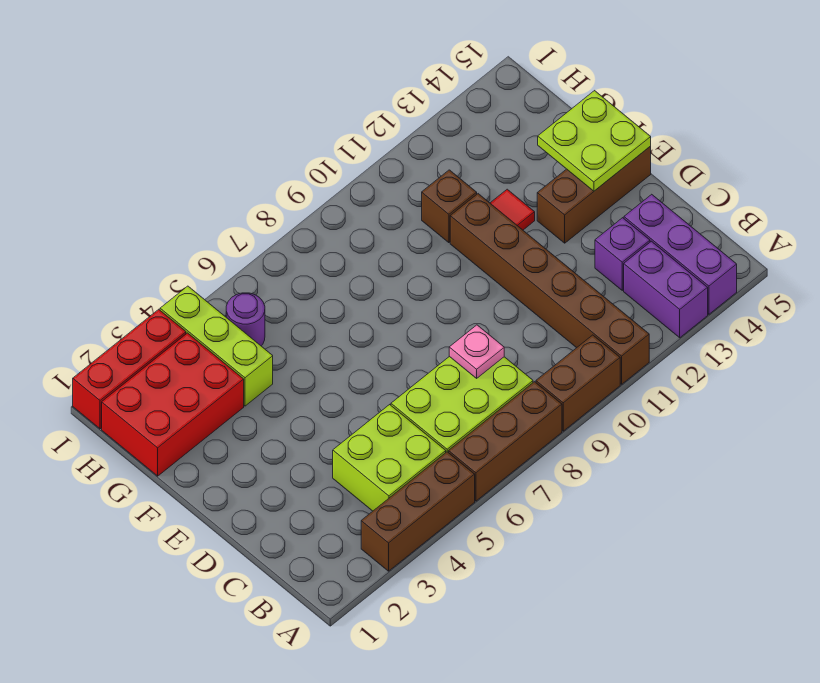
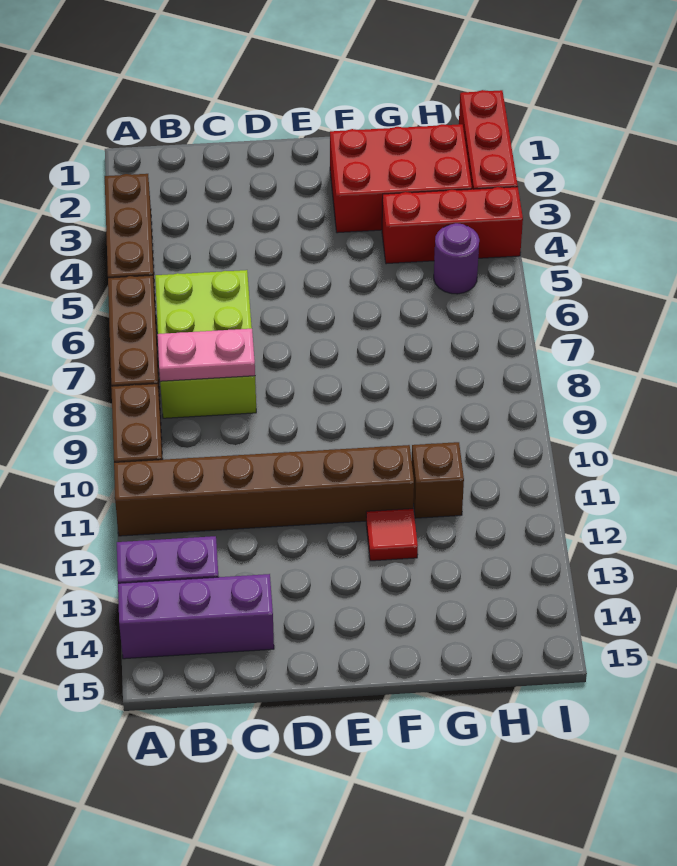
lime brick B4:C5 level 1 -> none
pink plate C8 level 2 -> pink plate B8:C8 level 2
purple brick C13 level 1 -> none
brown brick E13:E15 level 1 -> none
lime plate E14:F15 level 2 -> none
red brick G1:H3 level 1 -> red brick F2:H3 level 1
lime brick G4:I4 level 1 -> red brick G4:I4 level 1

